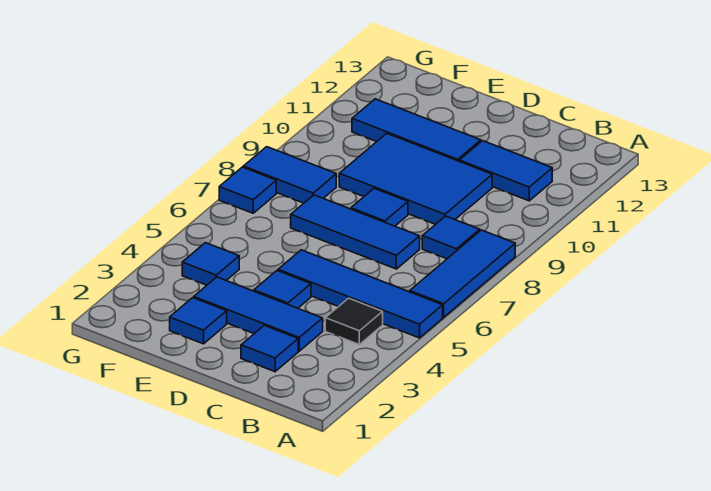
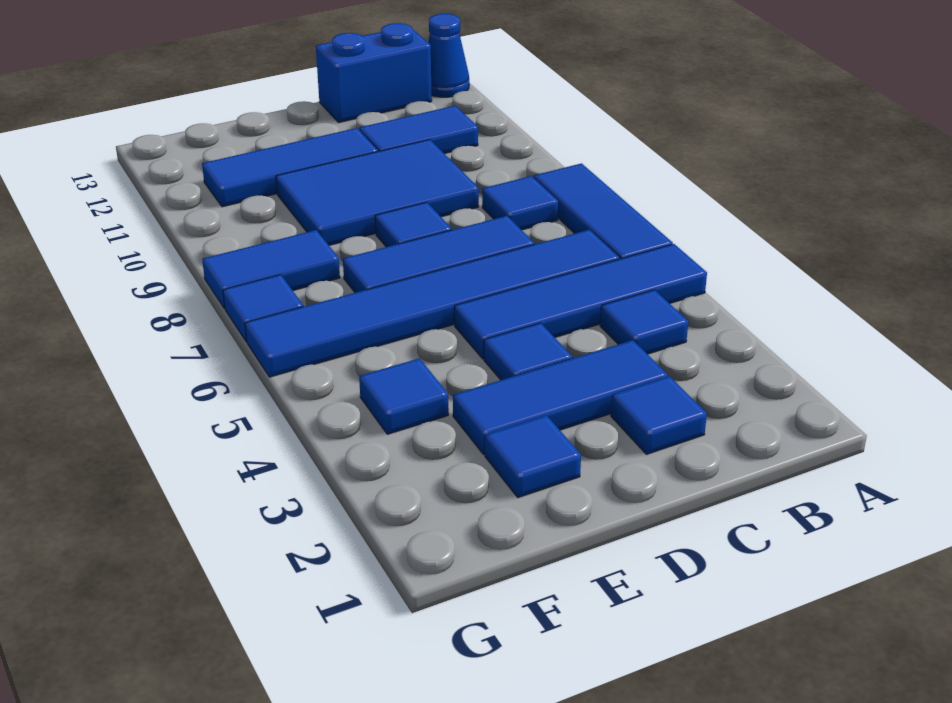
none -> blue cone A13 level 1
black tile B4 level 1 -> blue tile B4 level 1
none -> blue tile B6:G6 level 1
none -> blue brick B13:C13 level 1

